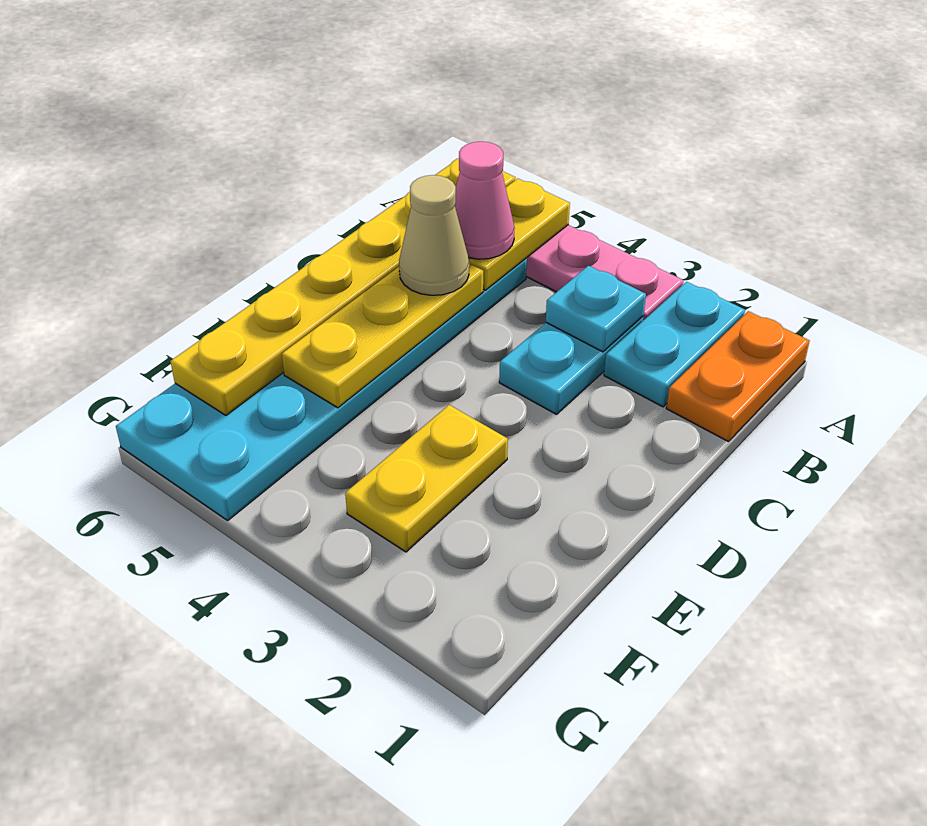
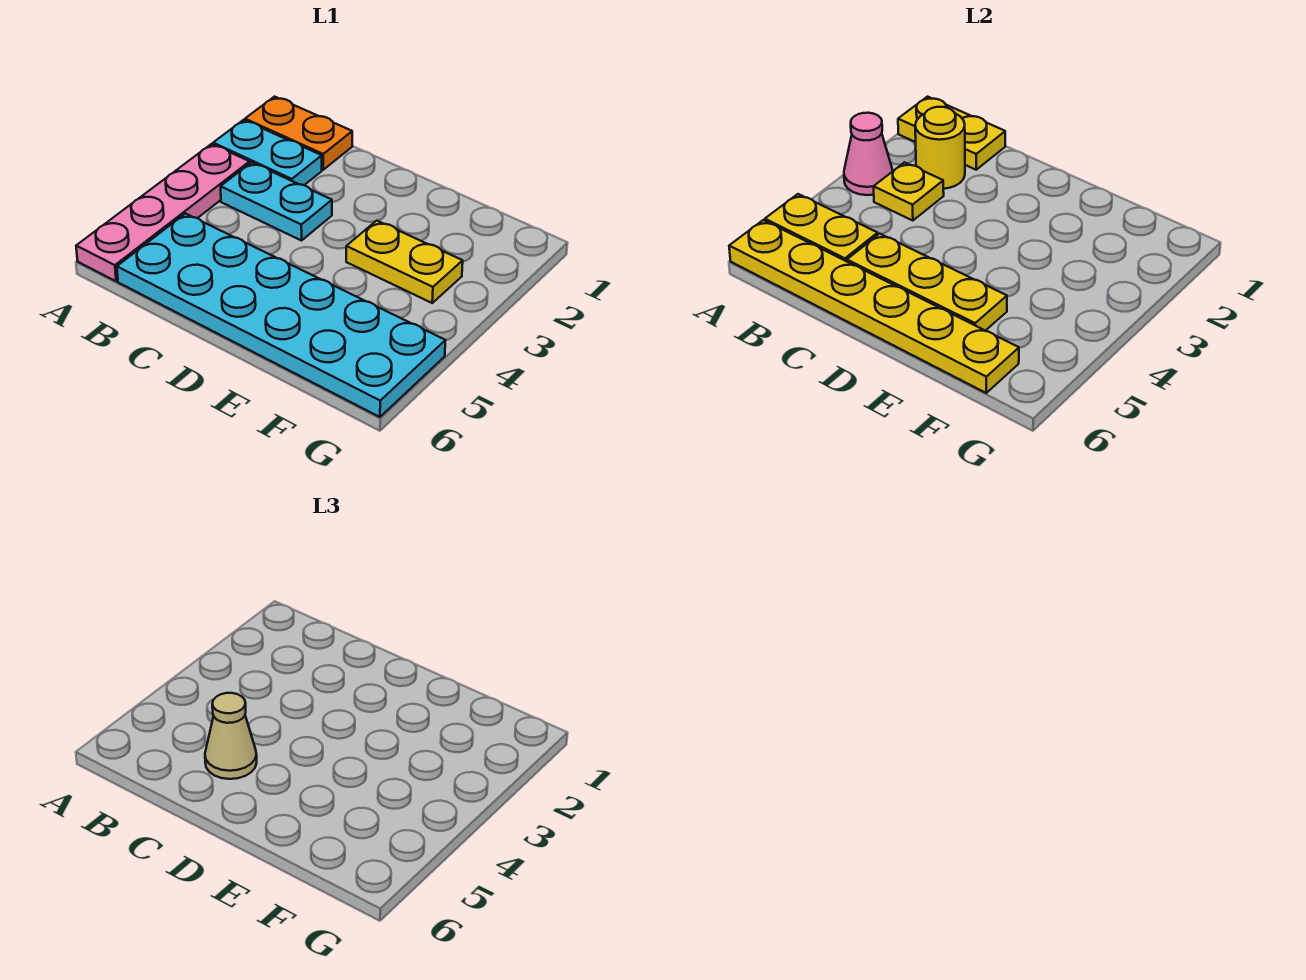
none -> yellow plate A1:B1 level 2
none -> yellow round brick B2 level 2
cyan plate B3 level 2 -> yellow plate B3 level 2
pink cone B5 level 3 -> pink cone A3 level 2

